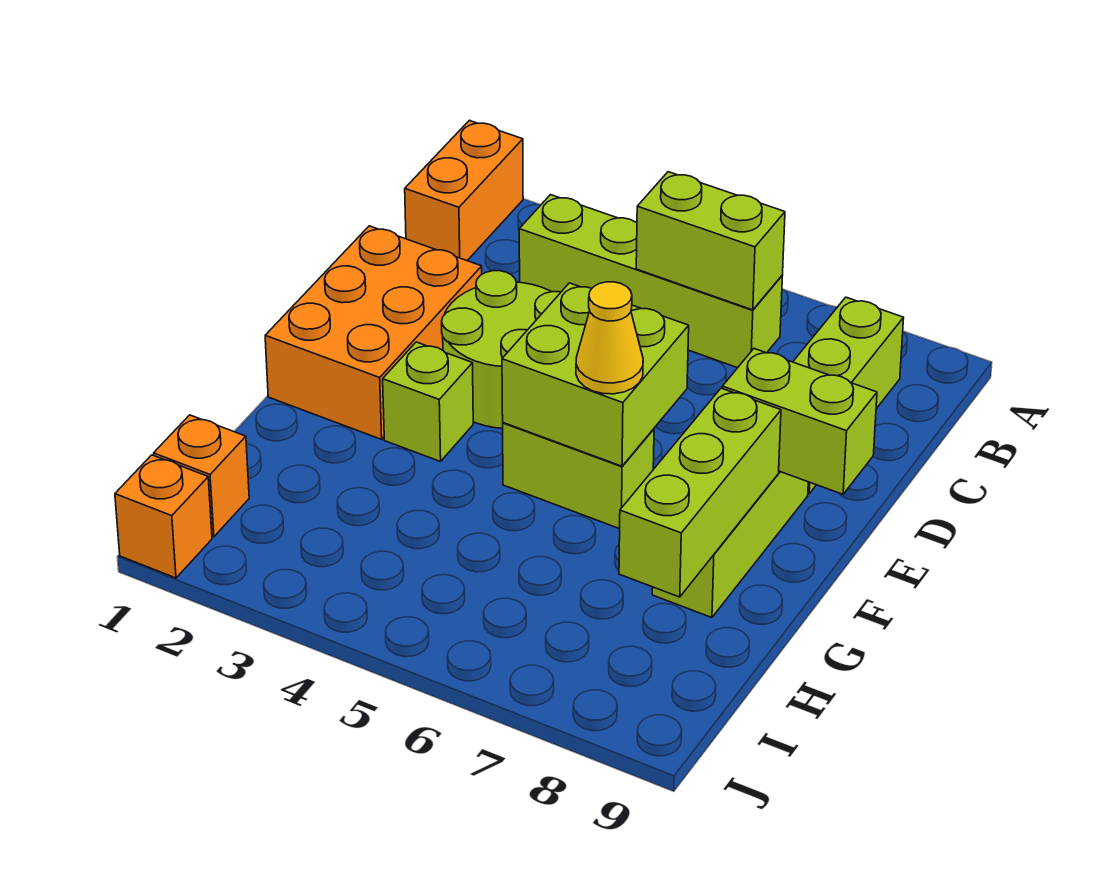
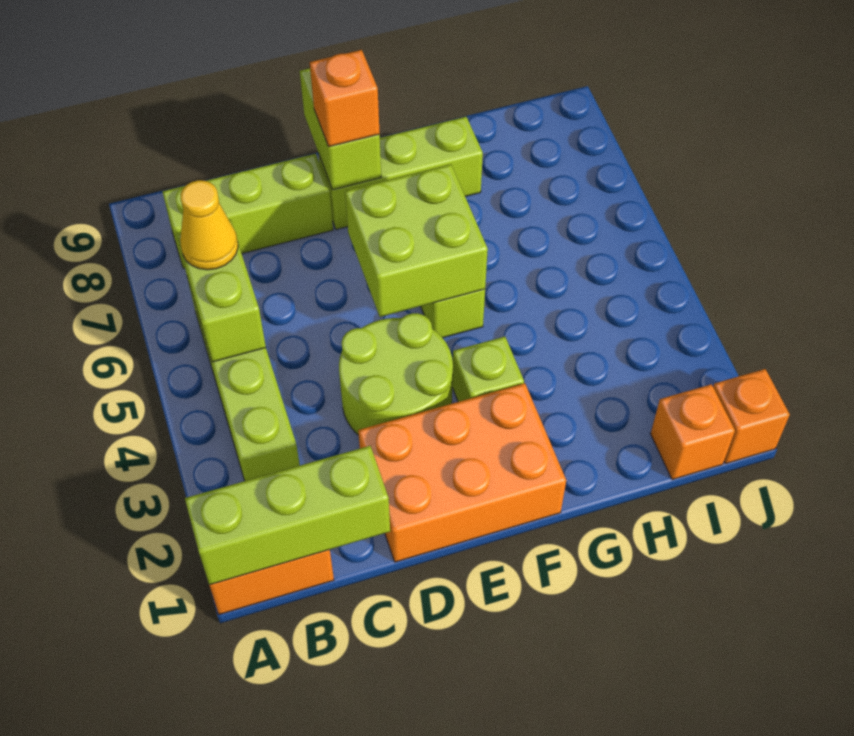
none -> orange brick E8 level 3
yellow cone F6 level 3 -> yellow cone B6 level 3
lime brick F8:H8 level 2 -> lime brick A1:C1 level 2

